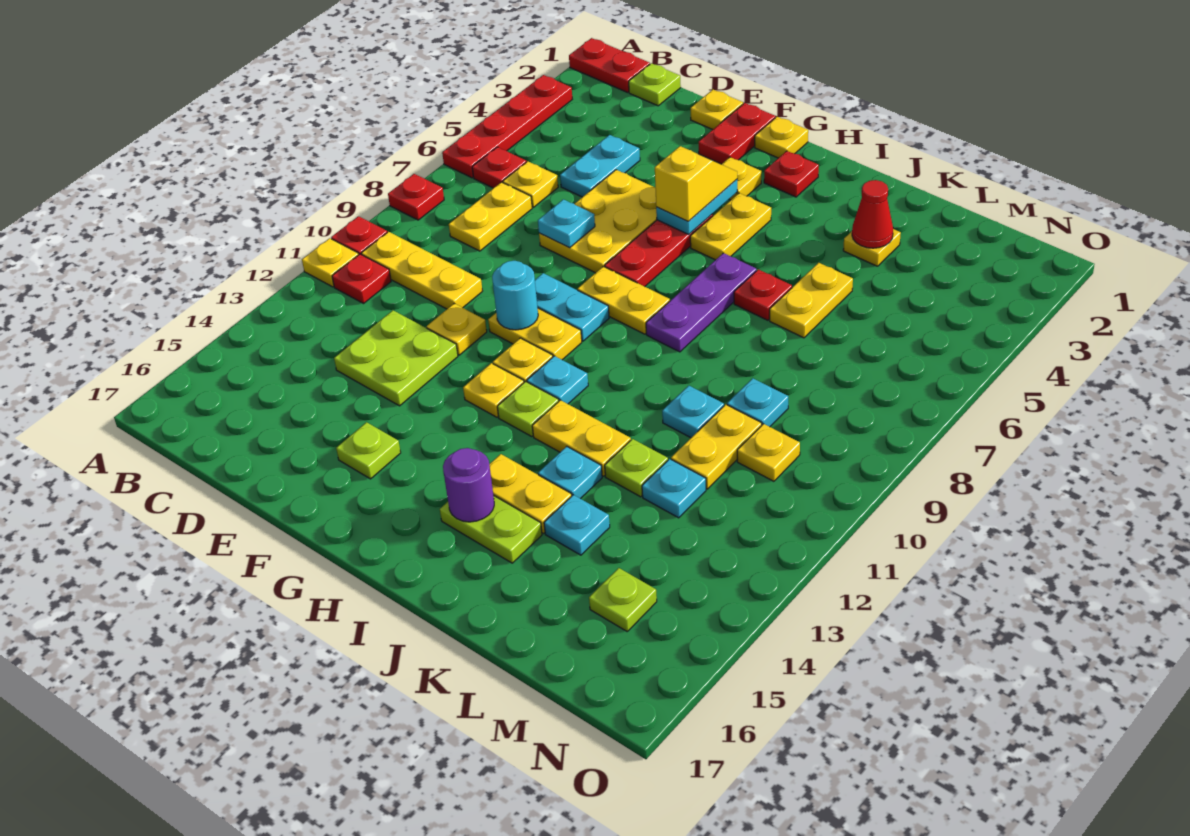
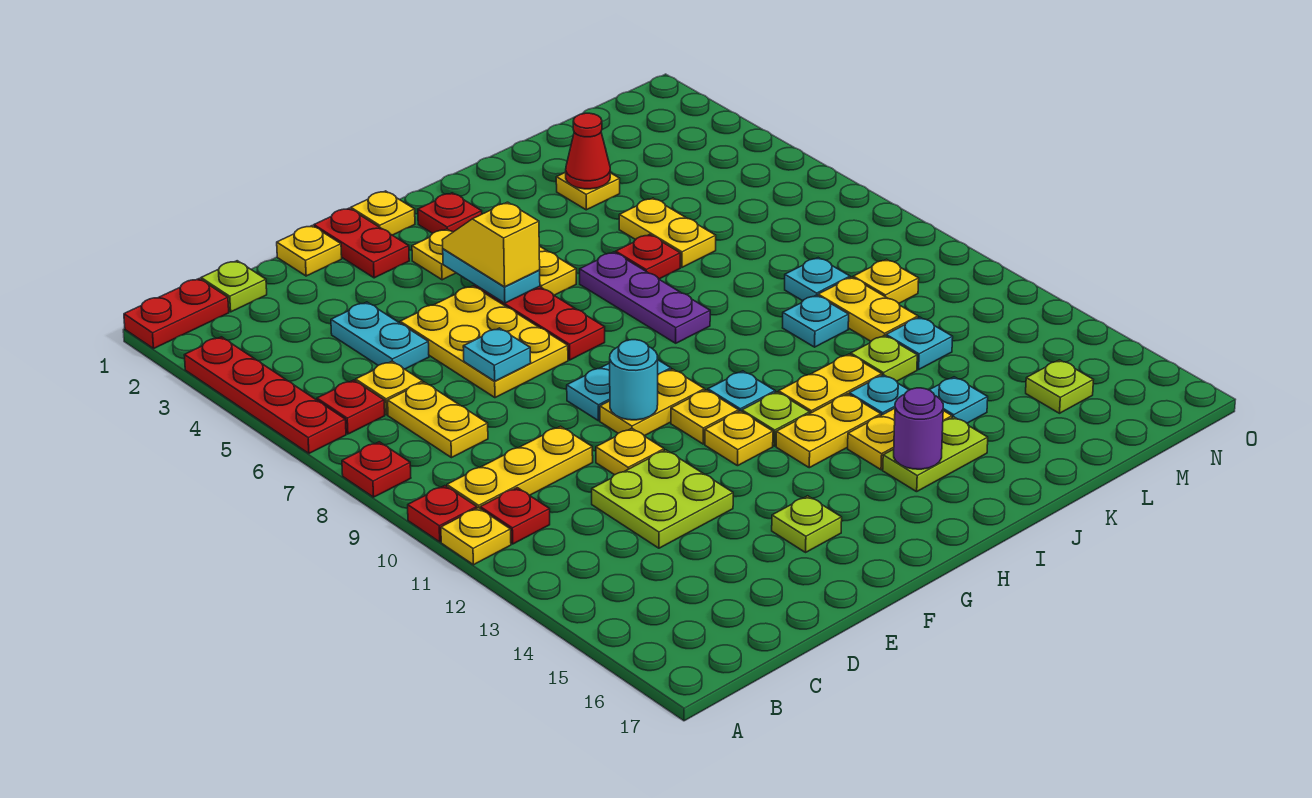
yellow plate G8:H8 level 1 -> yellow plate H13:I13 level 1

